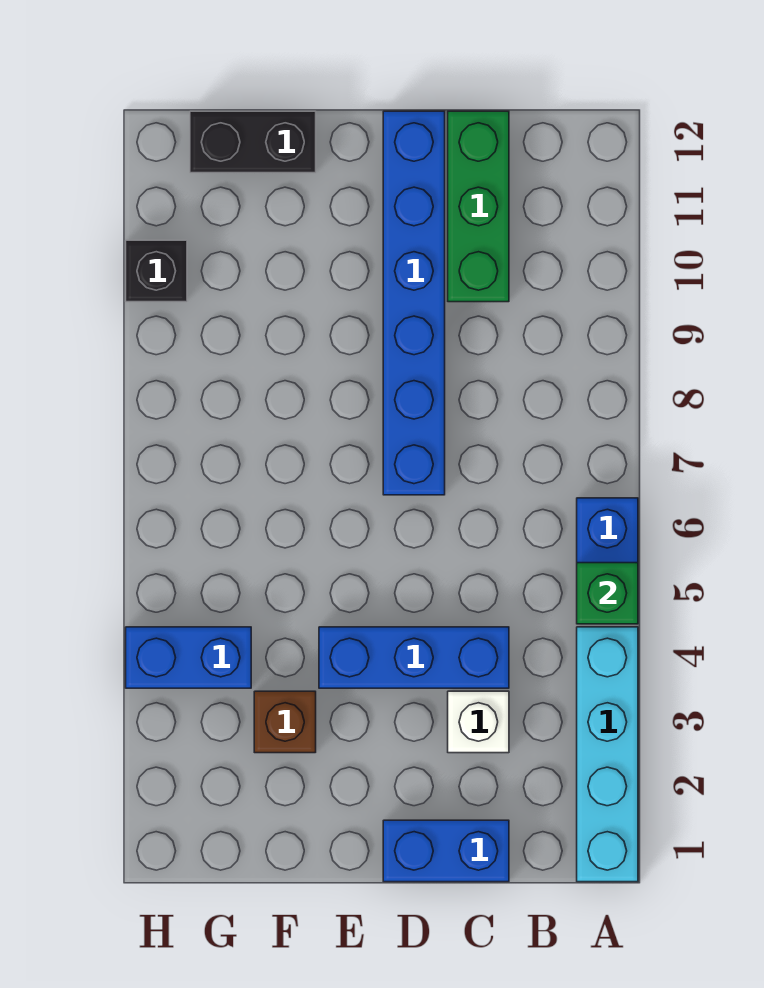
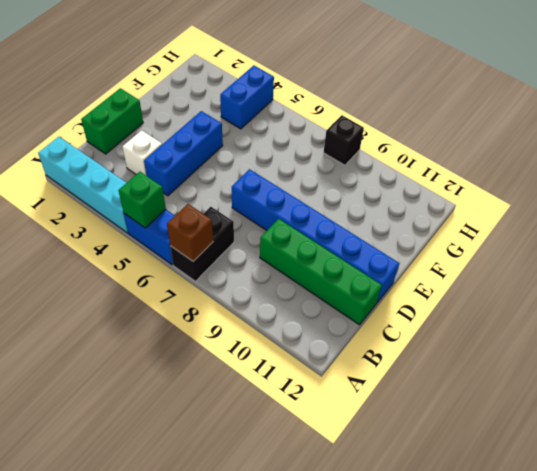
blue brick C1:D1 level 1 -> green brick C1:D1 level 1
green brick C10:C12 level 1 -> green brick C9:C12 level 1
brown brick F3 level 1 -> brown brick A7 level 2
black brick F12:G12 level 1 -> black brick A7:B7 level 1
black brick H10 level 1 -> black brick H8 level 1

